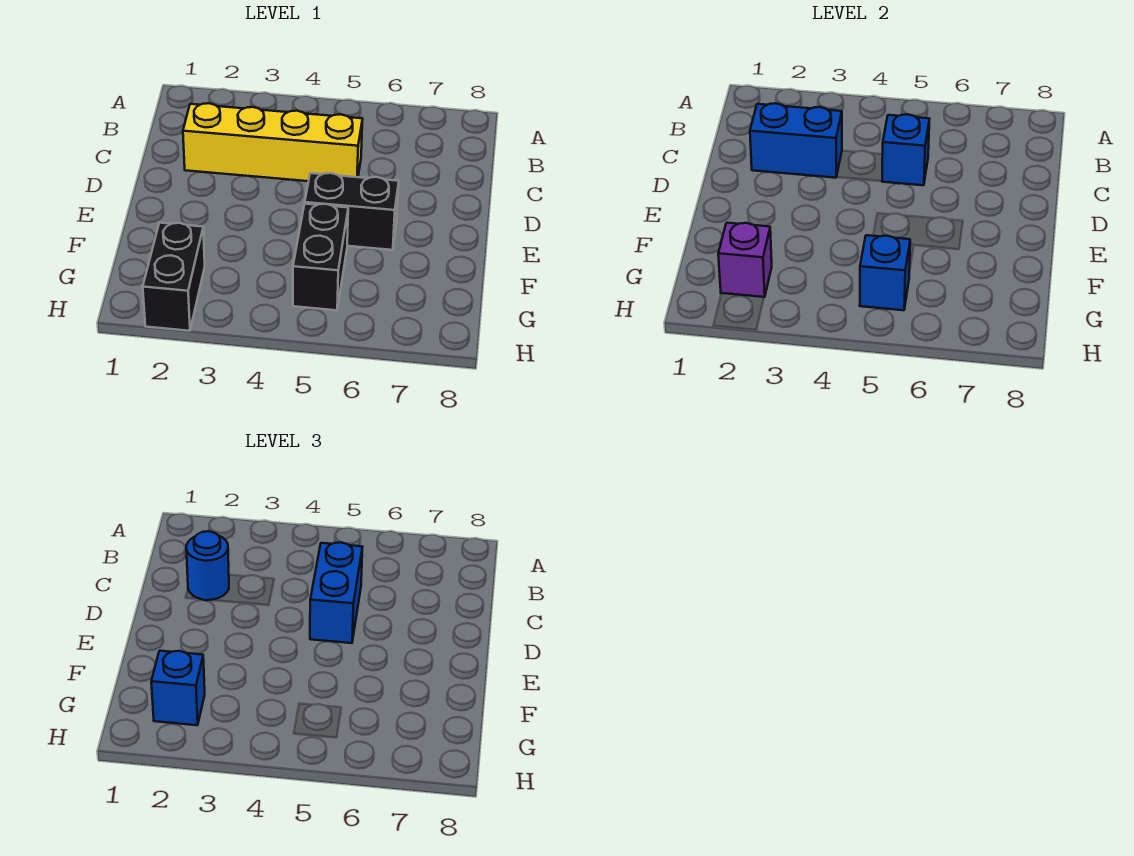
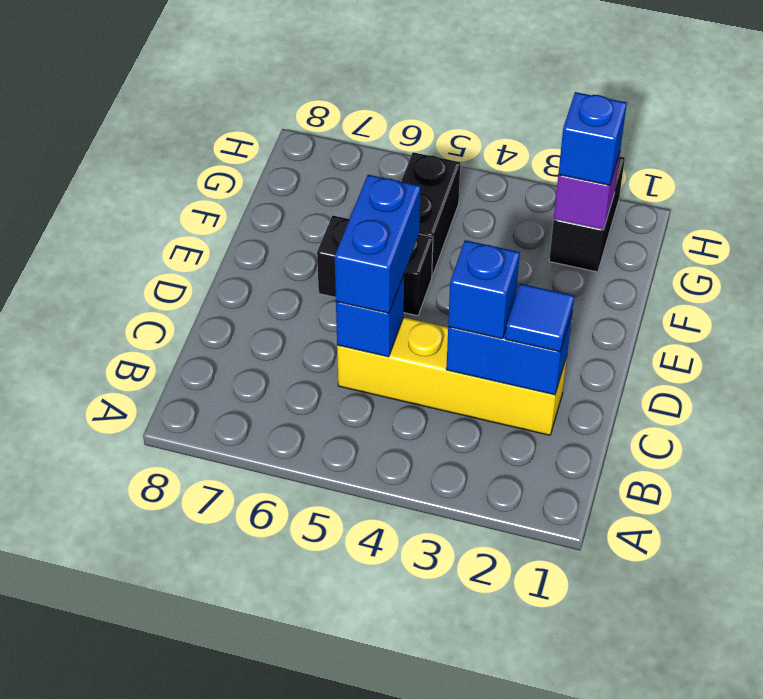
blue round brick C2 level 3 -> blue tile C2 level 3
blue brick G5 level 2 -> blue brick C3 level 3

